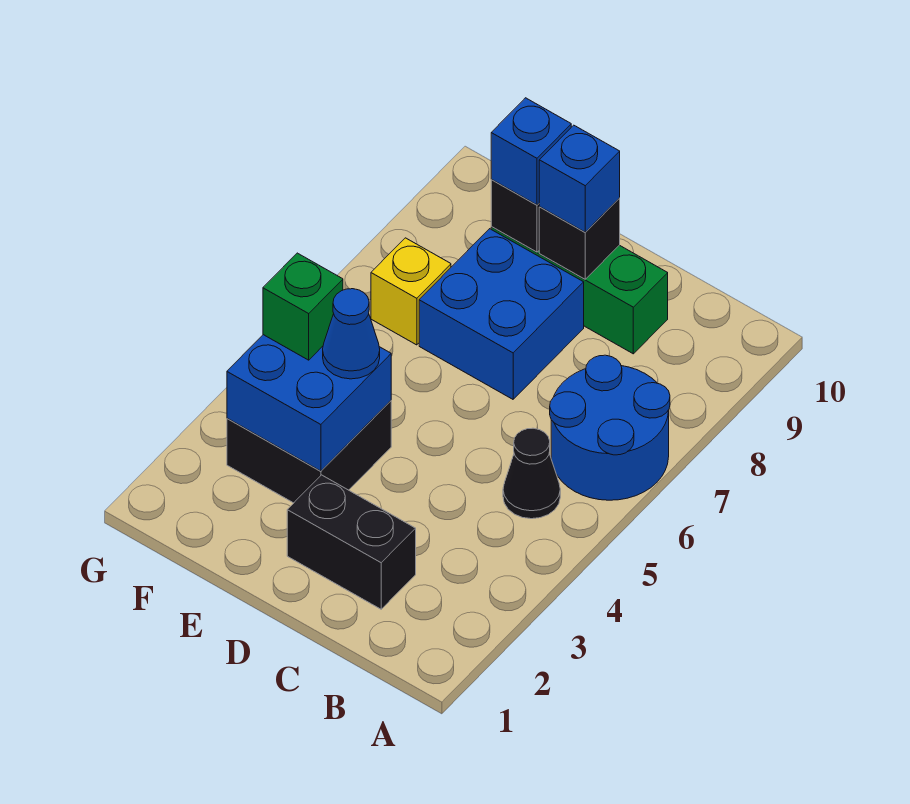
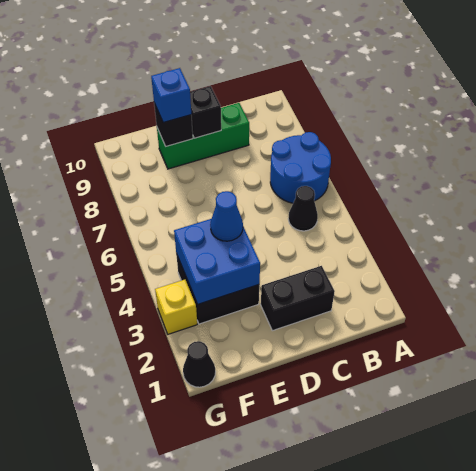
blue brick D7:E8 level 1 -> none
blue brick D9 level 3 -> none
green brick F4 level 3 -> none
yellow brick F7 level 1 -> yellow brick G3 level 1
none -> black cone G1 level 1

